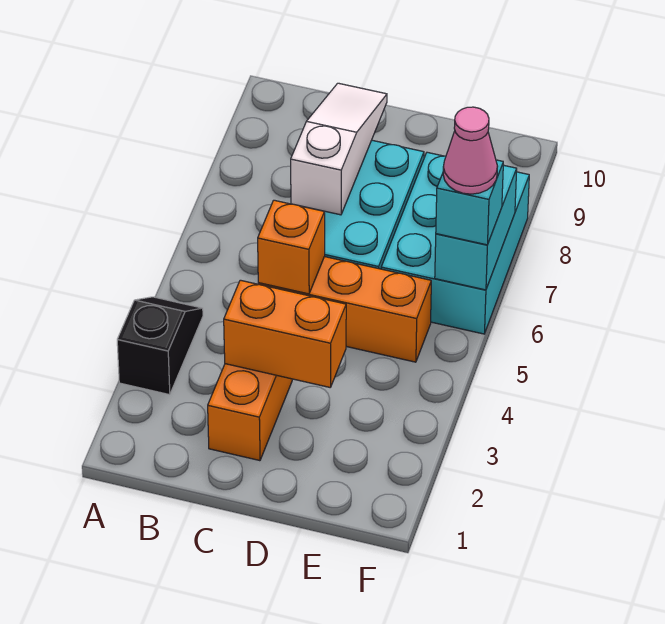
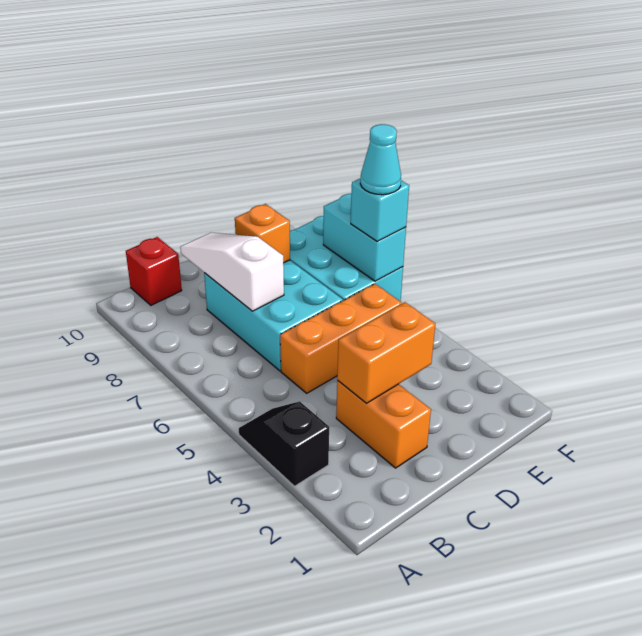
none -> red brick B10 level 1
orange brick C5 level 2 -> orange brick D8 level 2
pink cone F6 level 4 -> cyan cone F6 level 4

